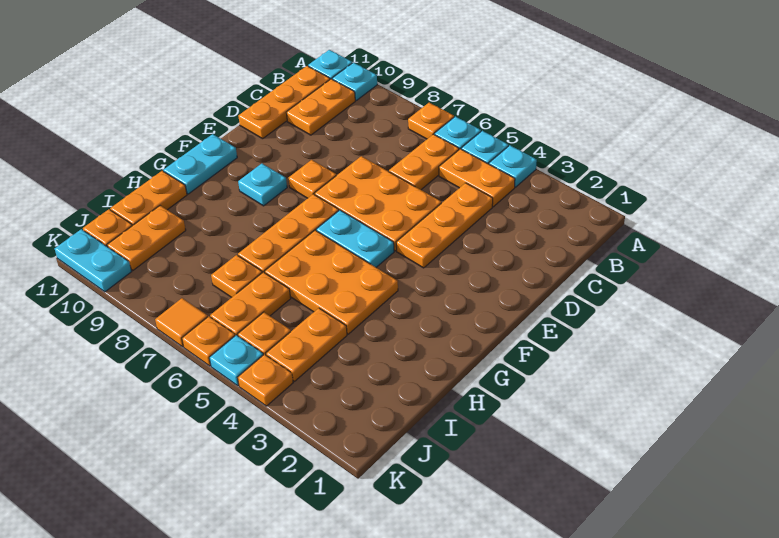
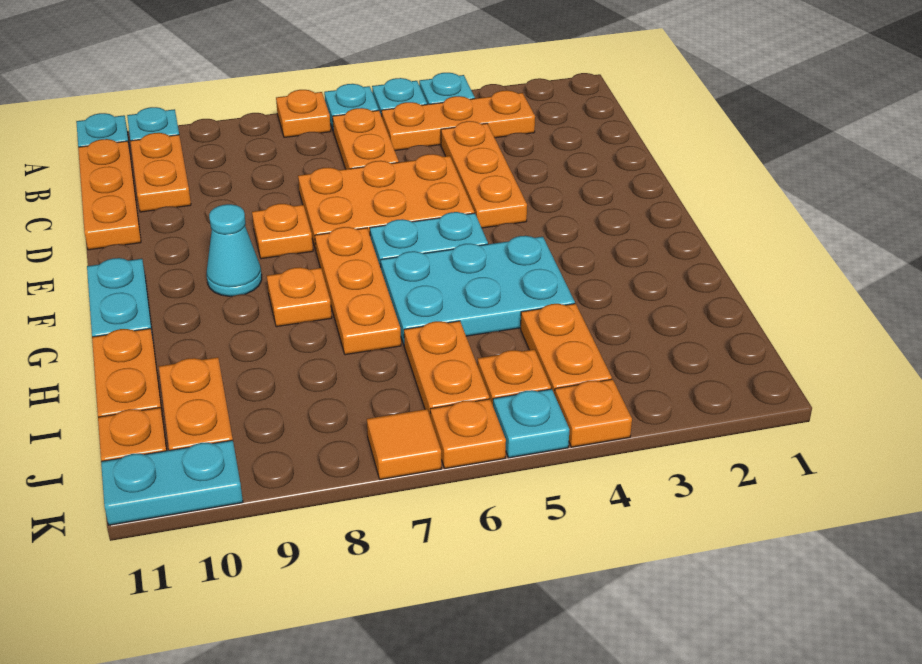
orange plate B4:B5 level 1 -> orange plate B3:B5 level 1
cyan plate F9 level 1 -> cyan cone F9 level 1
orange plate G4:H6 level 1 -> cyan plate G4:H6 level 1
orange plate I7 level 1 -> orange plate G8 level 1

